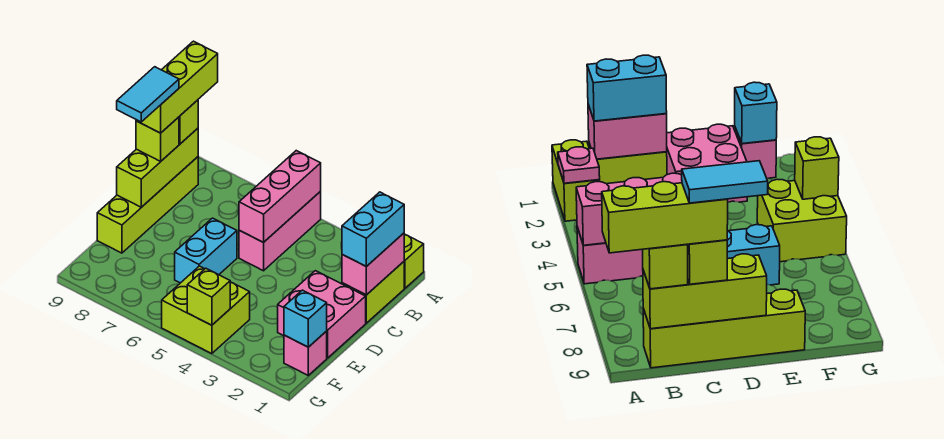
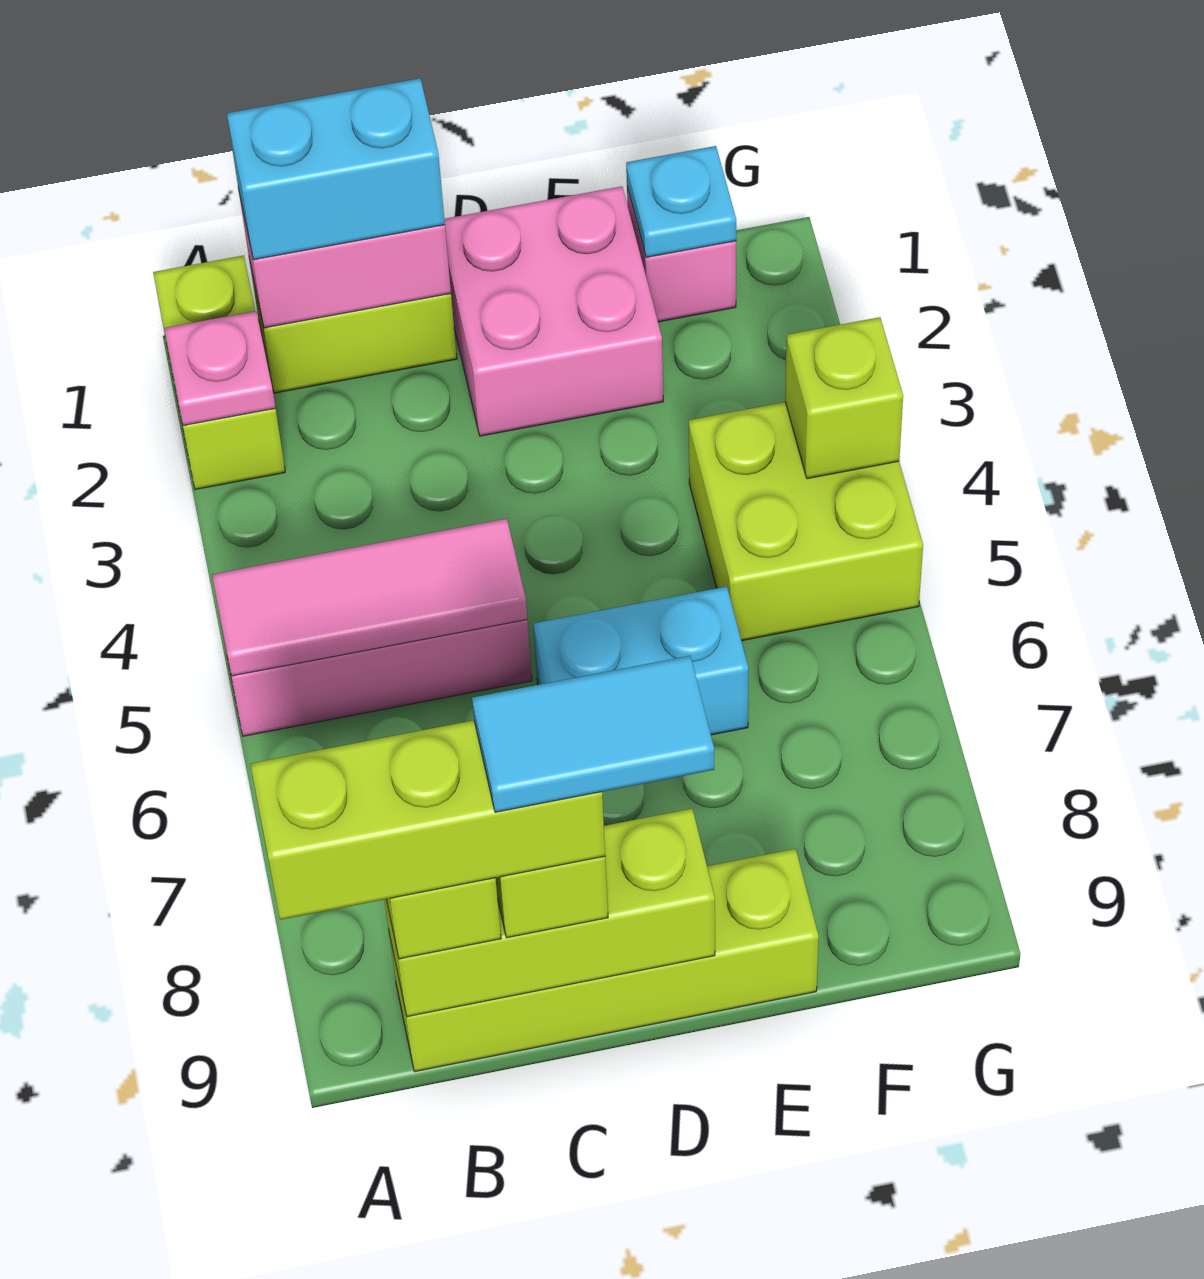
pink brick A5:C5 level 2 -> pink tile A5:C5 level 2
cyan brick F1 level 2 -> cyan plate F1 level 2

